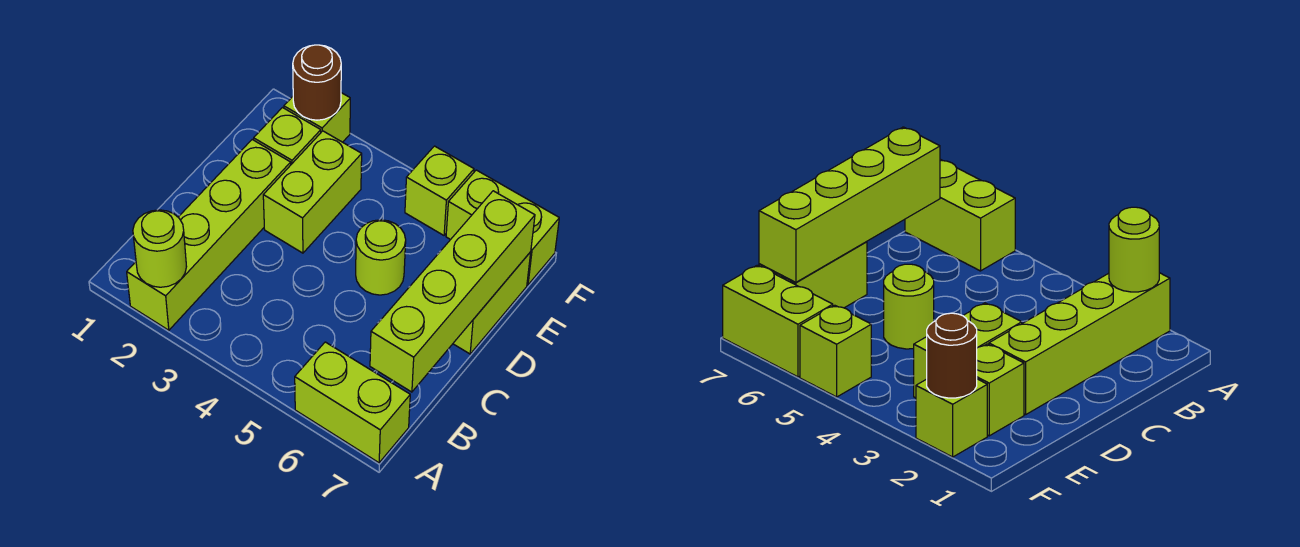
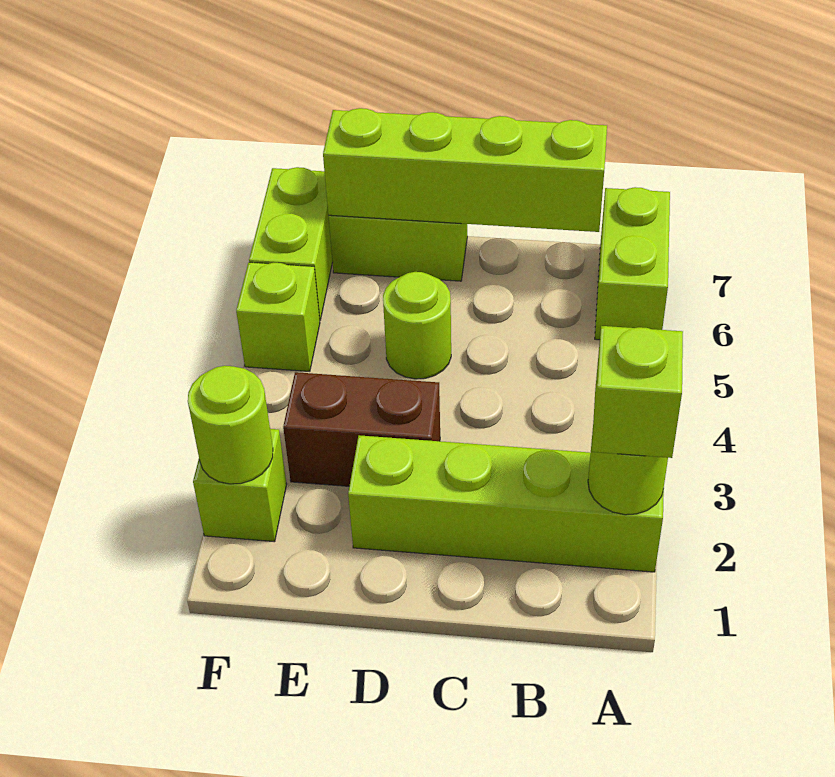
lime brick D3:E3 level 1 -> brown brick D3:E3 level 1
lime brick E2 level 1 -> lime brick A2 level 3
brown round brick F2 level 2 -> lime round brick F2 level 2

